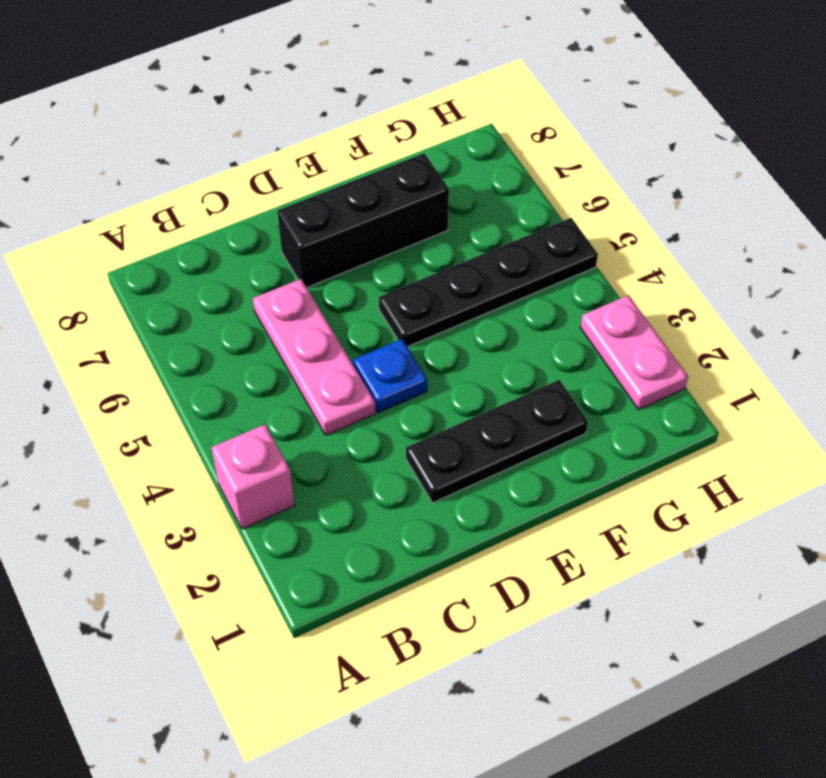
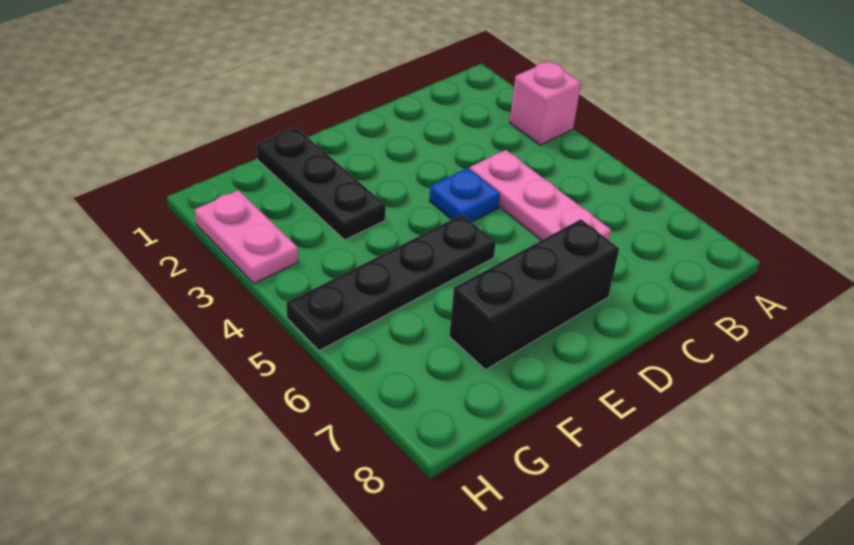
black plate D2:F2 level 1 -> black plate F1:F3 level 1

